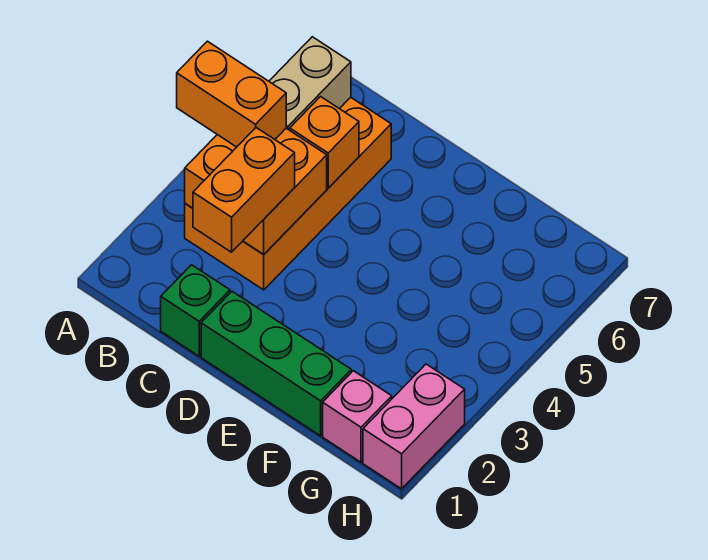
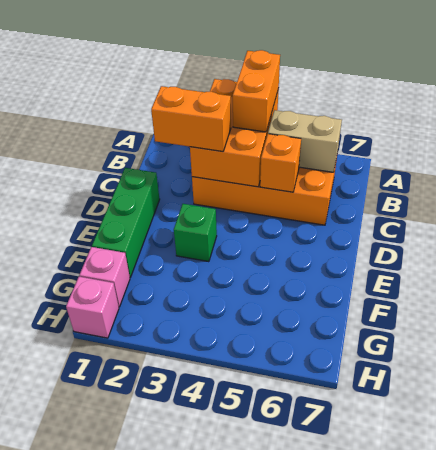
orange brick B3:C4 level 2 -> orange brick A3:C4 level 2
green brick C1 level 1 -> green brick E3 level 1
pink brick H1:H2 level 1 -> pink brick H1 level 1

